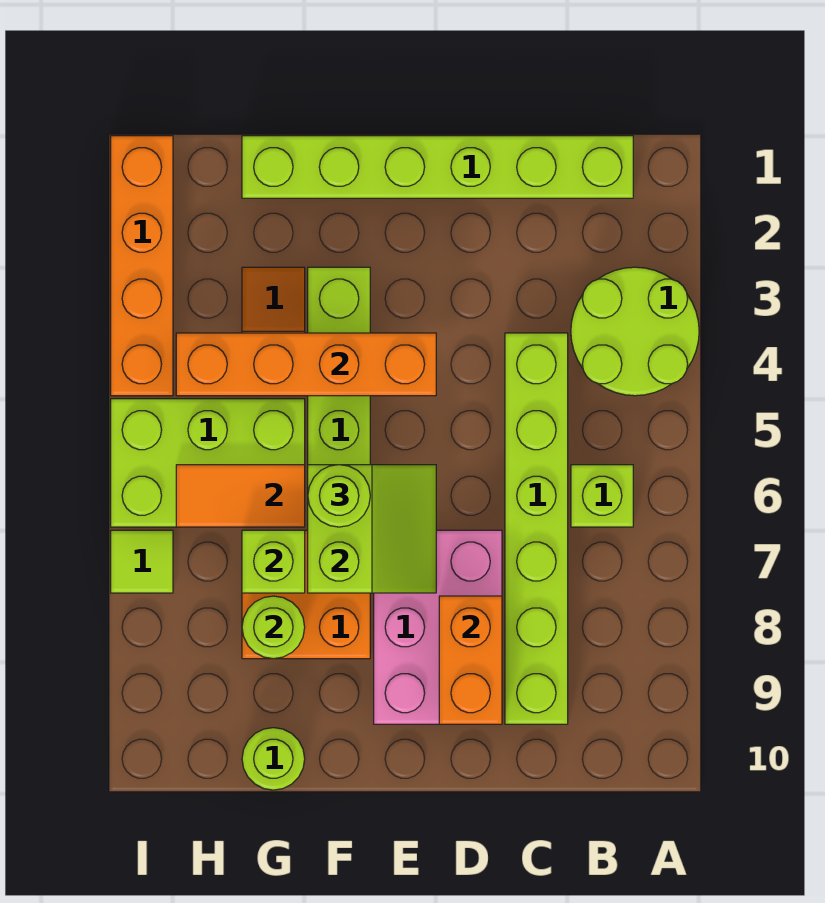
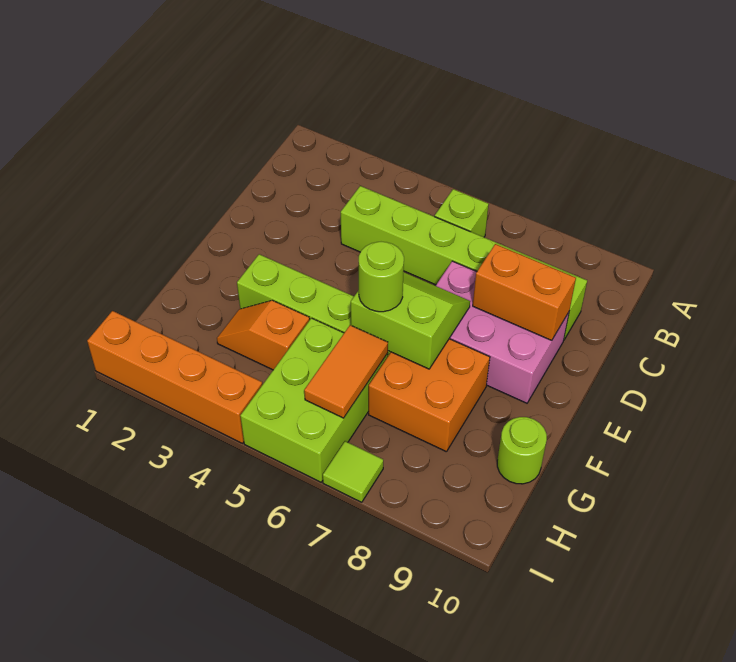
lime round brick A3:B4 level 1 -> none
lime brick B1:G1 level 1 -> none
orange brick E4:H4 level 2 -> none
lime brick G7 level 2 -> none
lime round brick G8 level 2 -> none

